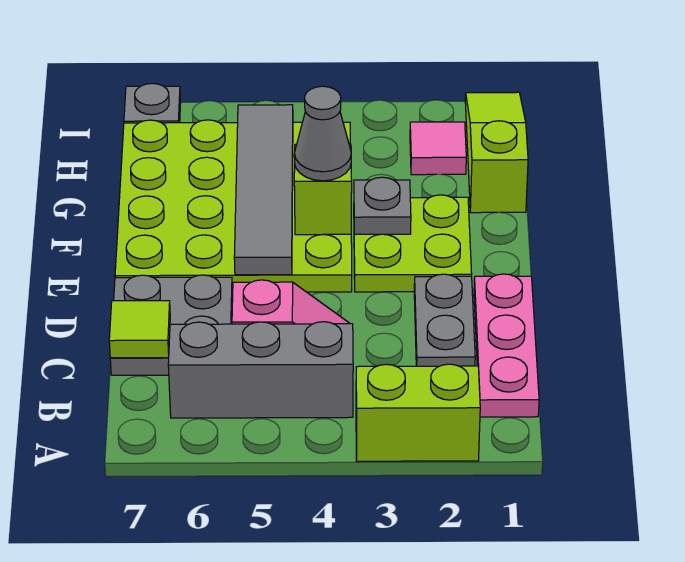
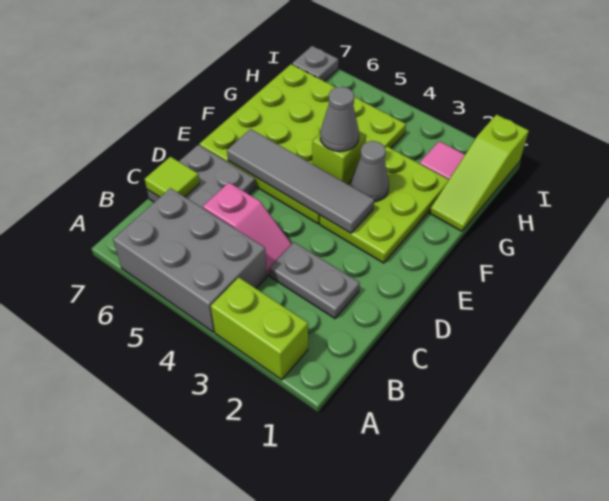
pink plate B1:D1 level 1 -> none
grey brick B4:B6 level 1 -> grey brick A4:B6 level 1
grey plate C2:D2 level 1 -> grey plate C2:C3 level 1
lime plate E2:F3 level 1 -> lime plate E2:G3 level 1
grey tile E5:H5 level 2 -> grey tile E3:E6 level 2
grey plate F3 level 2 -> grey cone F3 level 2
lime slope G1:I1 level 1 top G -> lime slope G1:I1 level 1 top I

